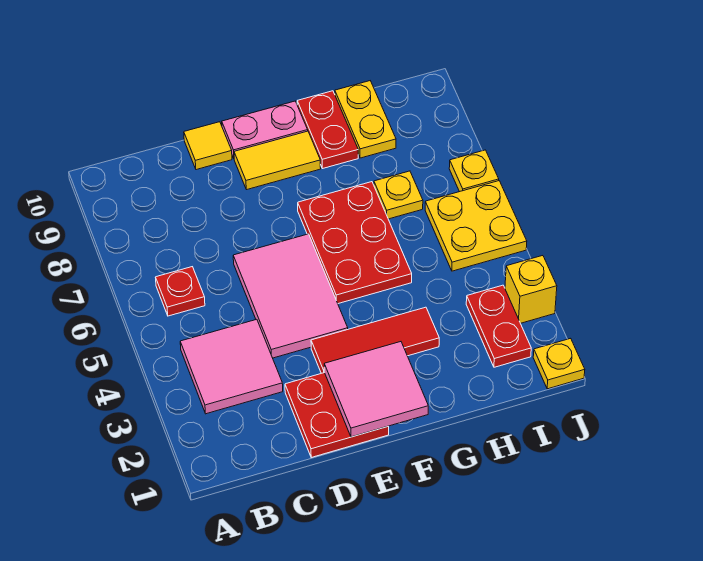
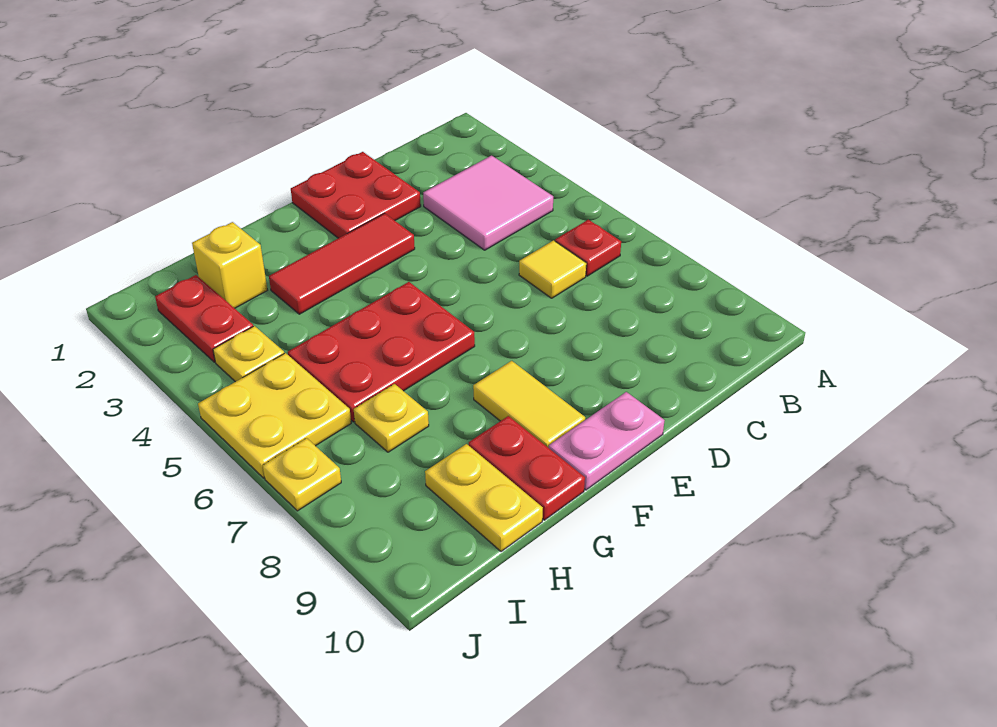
pink tile D4:E6 level 1 -> none
yellow tile D10 level 1 -> yellow tile C6 level 1
pink tile E1:F2 level 2 -> none
yellow tile E9:F9 level 1 -> yellow tile F8:F9 level 1
red plate F5:G7 level 1 -> red plate F5:H6 level 1
yellow plate J1 level 1 -> yellow plate I4 level 1
yellow brick J3 level 1 -> yellow brick H2 level 1

